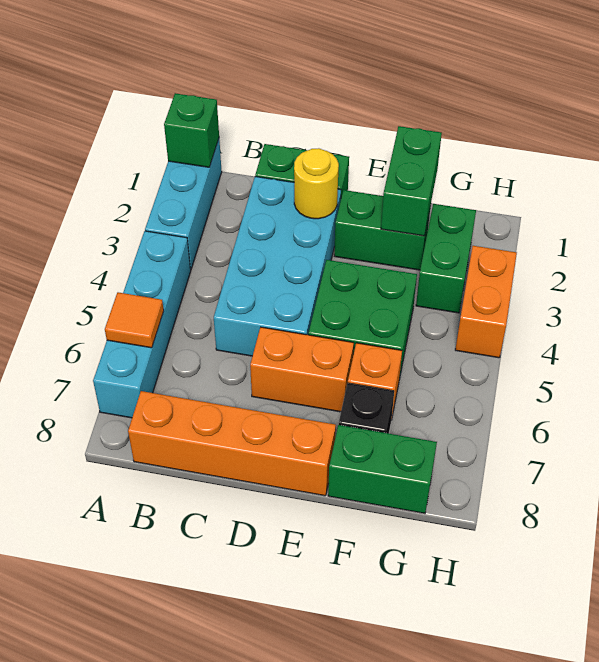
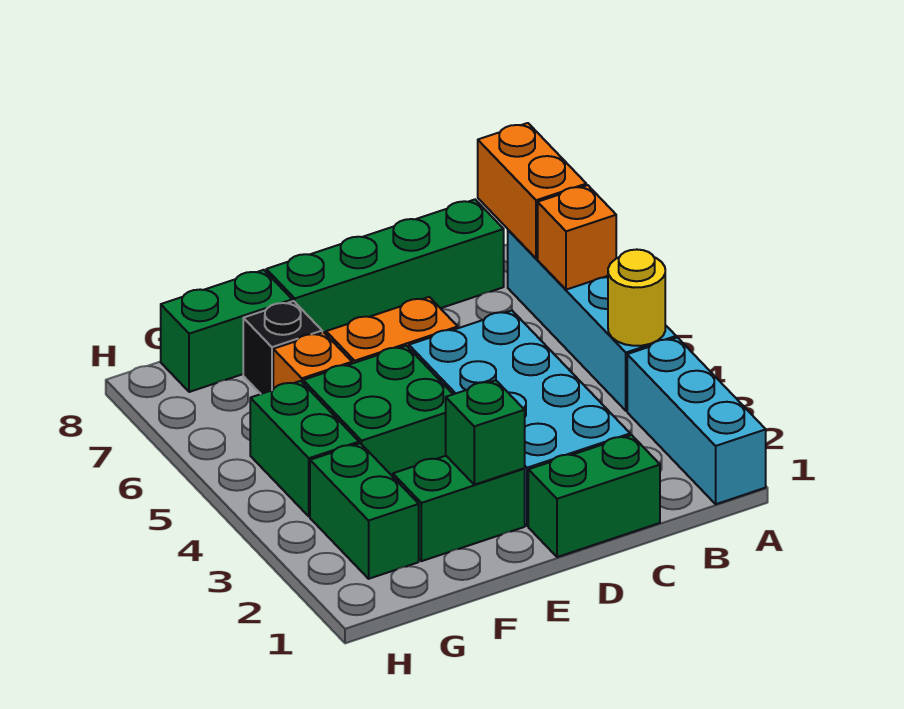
green brick A1 level 2 -> green brick E2 level 2
orange tile A6 level 2 -> orange brick A6 level 2
orange brick B8:E8 level 1 -> green brick B8:E8 level 1
yellow round brick D2 level 2 -> yellow round brick A4 level 2
green brick F1:F2 level 2 -> green brick G4:G5 level 1
orange brick H3:H4 level 1 -> orange brick A7:A8 level 2

